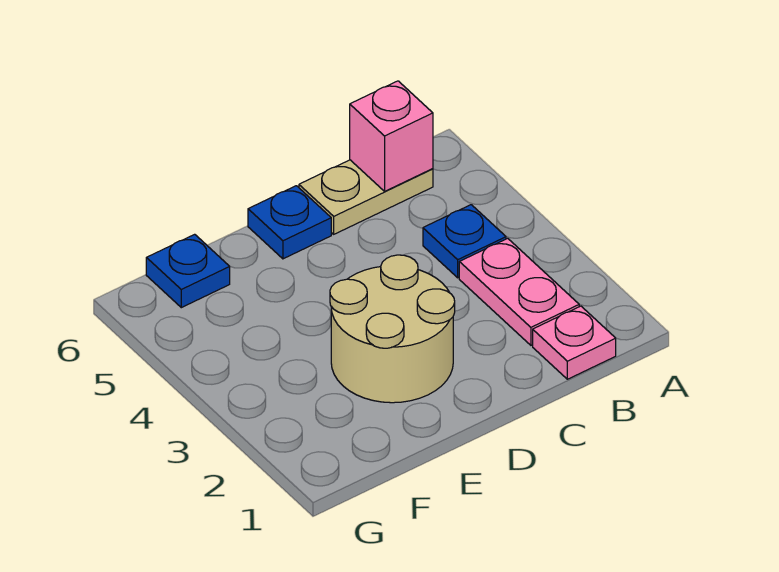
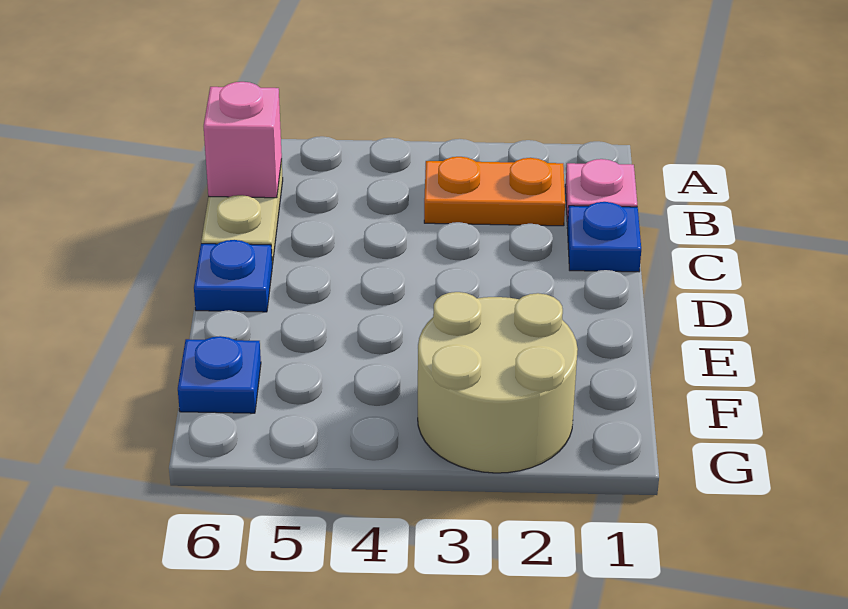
pink plate B2:B3 level 1 -> orange plate B2:B3 level 1
blue plate B4 level 1 -> blue plate C1 level 1
tan round brick D2:E3 level 1 -> tan round brick F2:G3 level 1

